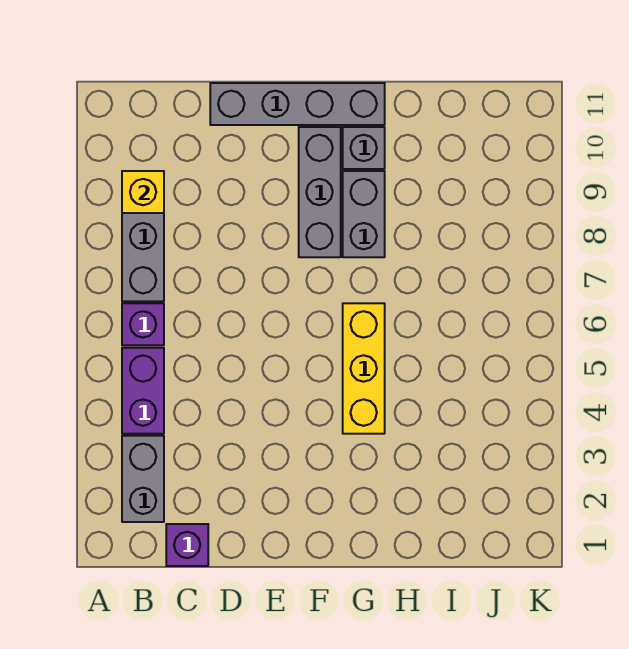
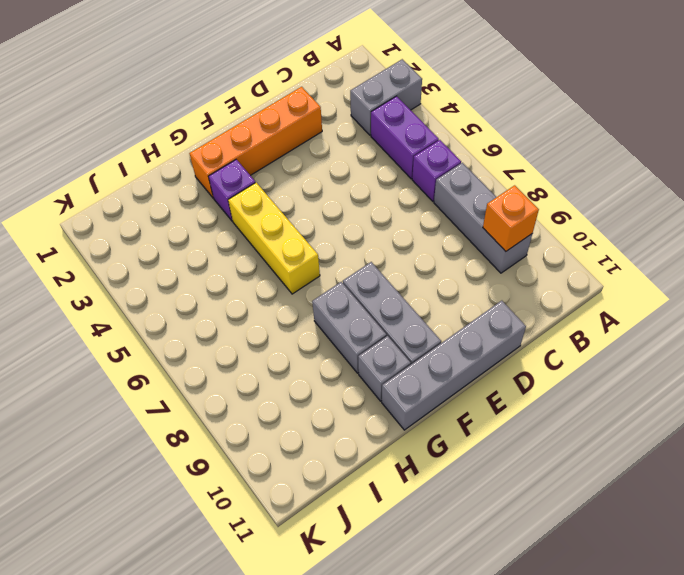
grey brick B2:B3 level 1 -> grey brick A3:B3 level 1
yellow brick B9 level 2 -> orange brick B9 level 2
purple brick C1 level 1 -> purple brick G3 level 1
none -> orange brick D2:G2 level 1

